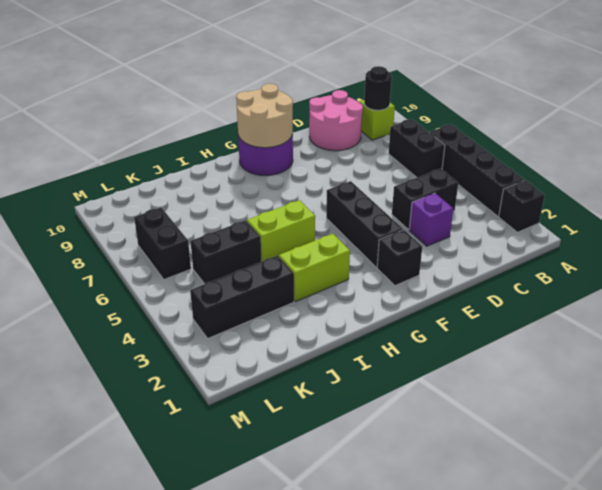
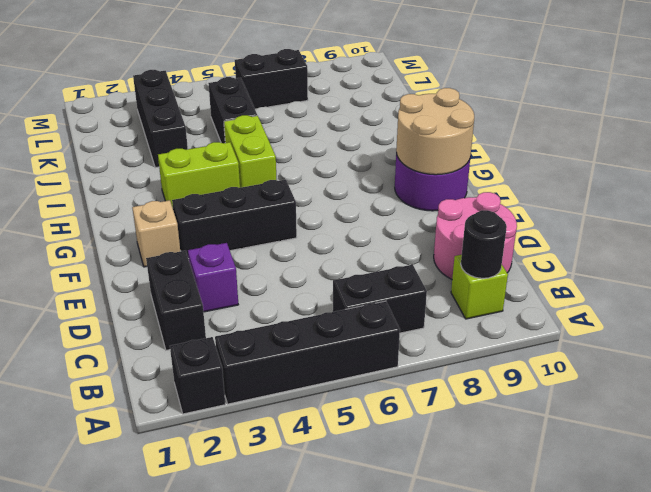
black brick C4:D4 level 1 -> black brick C2:D2 level 1
black brick F2 level 1 -> tan brick F2 level 1
lime brick H3:I3 level 1 -> lime brick H3:H4 level 1

